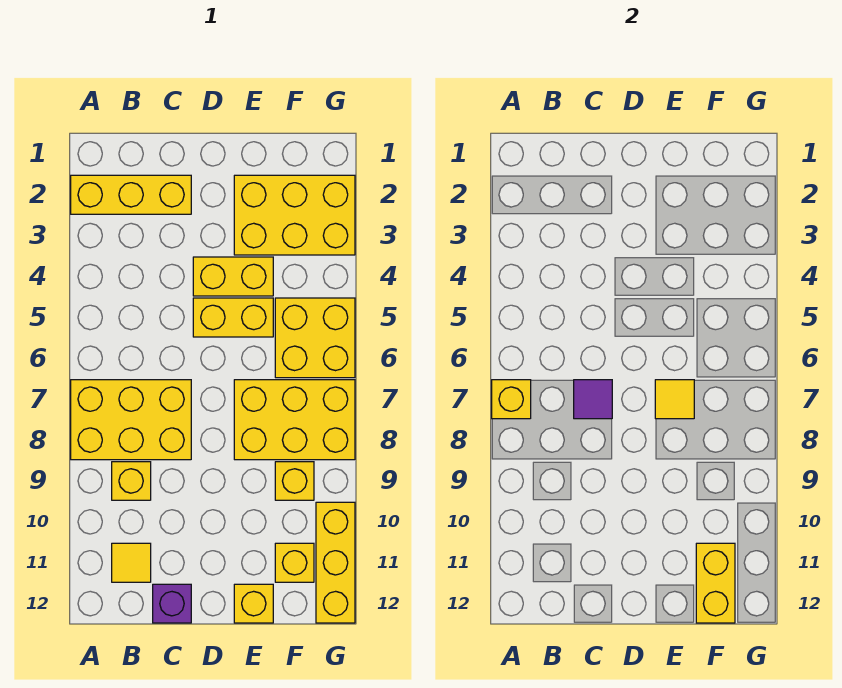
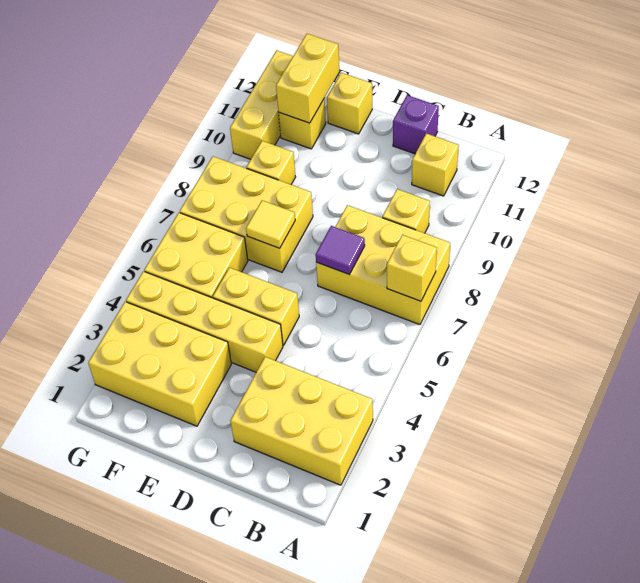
yellow brick A2:C2 level 1 -> yellow brick A2:C3 level 1
yellow tile B11 level 1 -> yellow brick B11 level 1
yellow brick D4:E4 level 1 -> yellow brick D4:G4 level 1

